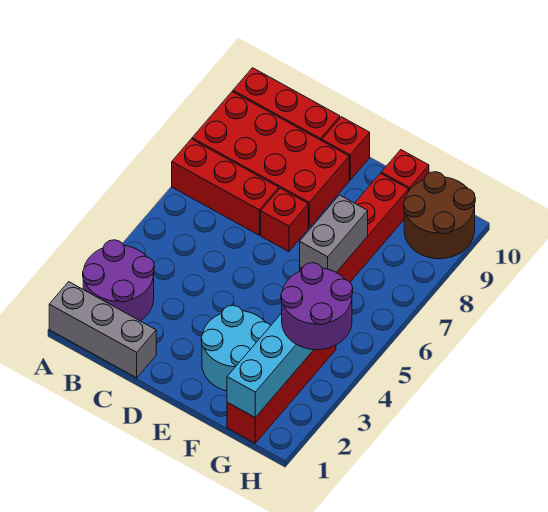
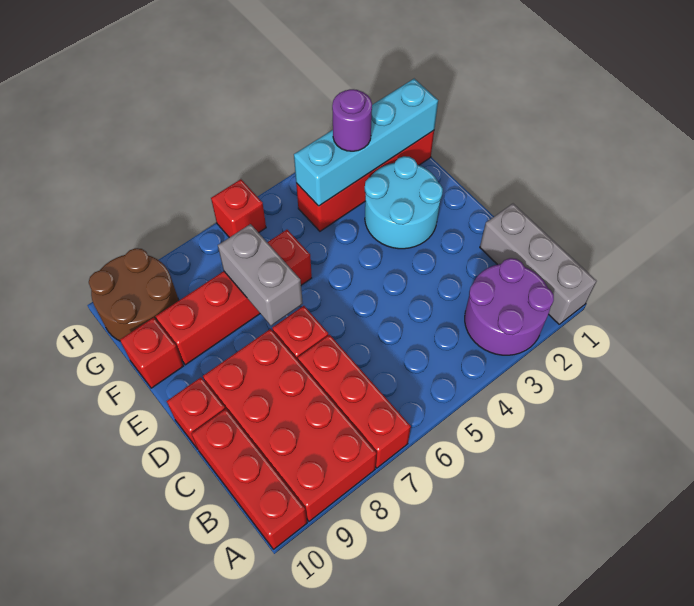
grey brick F6:F7 level 2 -> grey brick E7:F7 level 2
purple round brick G3:H4 level 3 -> purple round brick G3 level 3
none -> red brick H6 level 1

